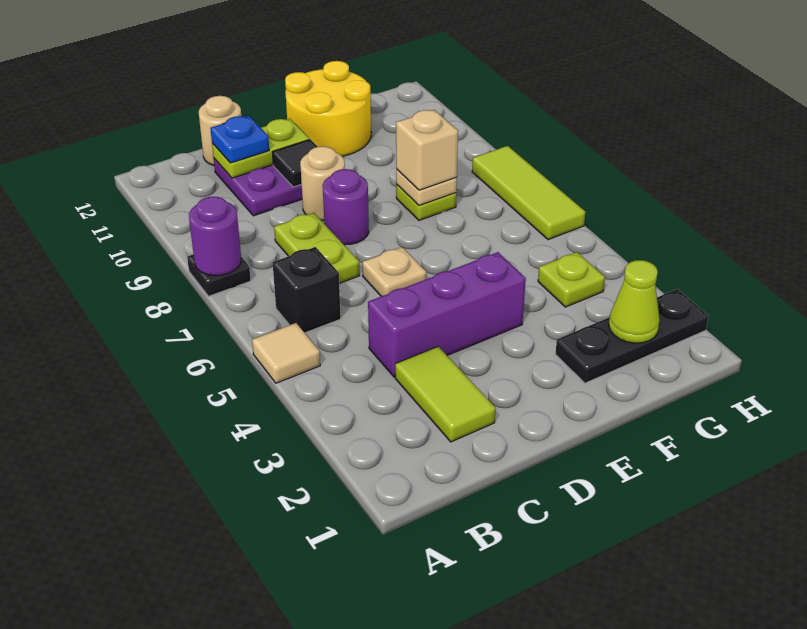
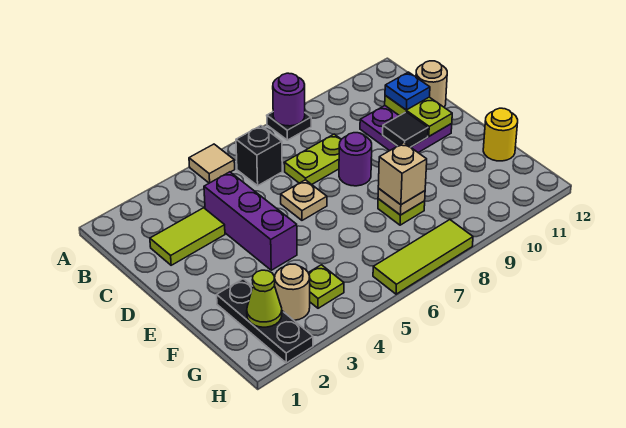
tan round brick D9 level 1 -> tan round brick G3 level 1
yellow round brick E11:F12 level 1 -> yellow round brick F12 level 1

